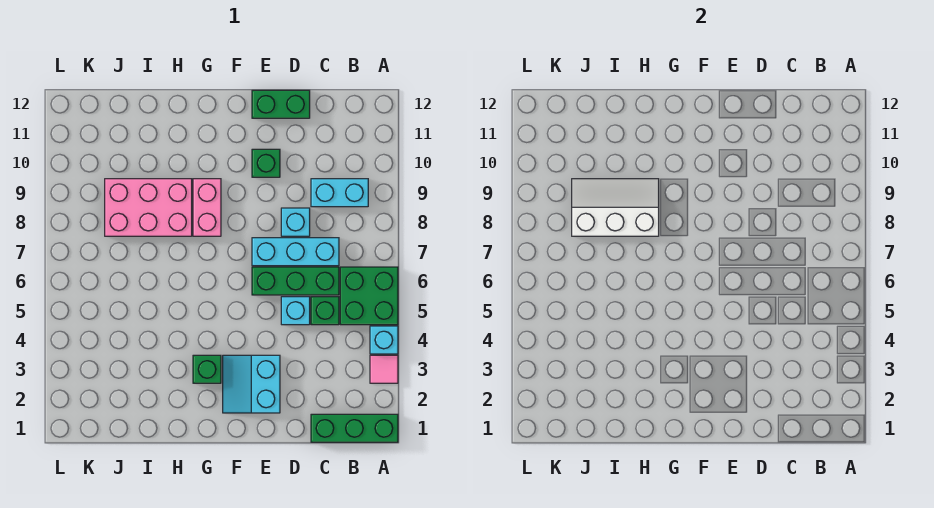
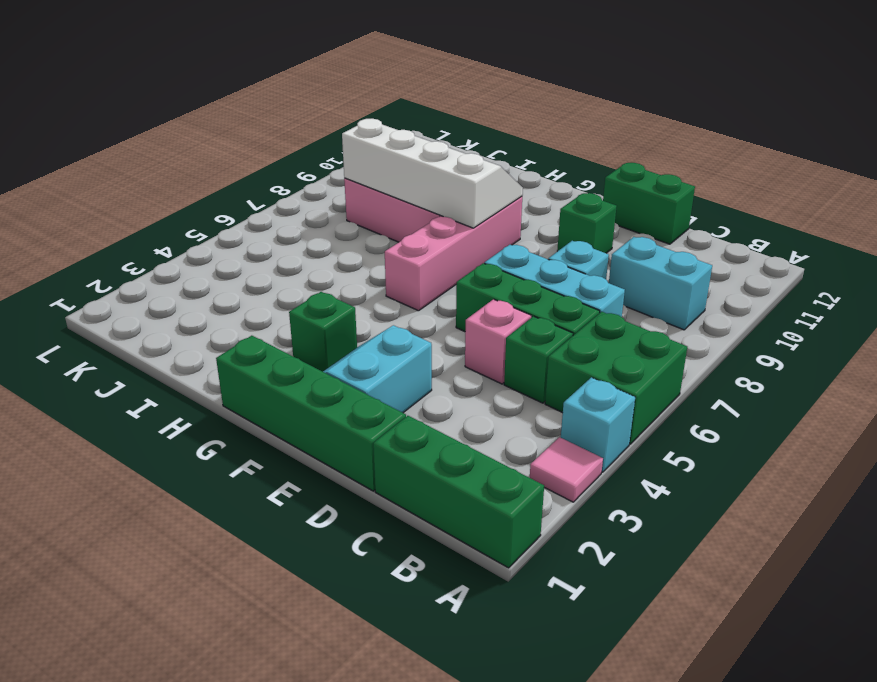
none -> green brick D1:G1 level 1
cyan brick D5 level 1 -> pink brick D5 level 1
pink brick G8:G9 level 1 -> pink brick G6:G9 level 1
white slope H8:J9 level 2 top 8 -> white slope G8:J9 level 2 top 8

